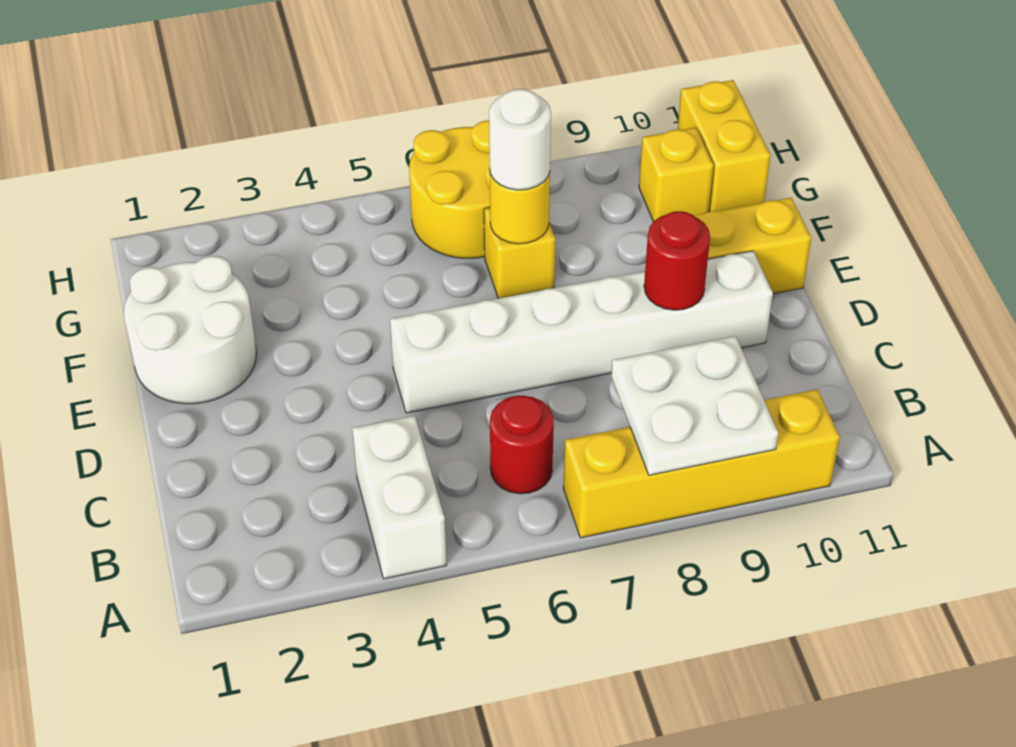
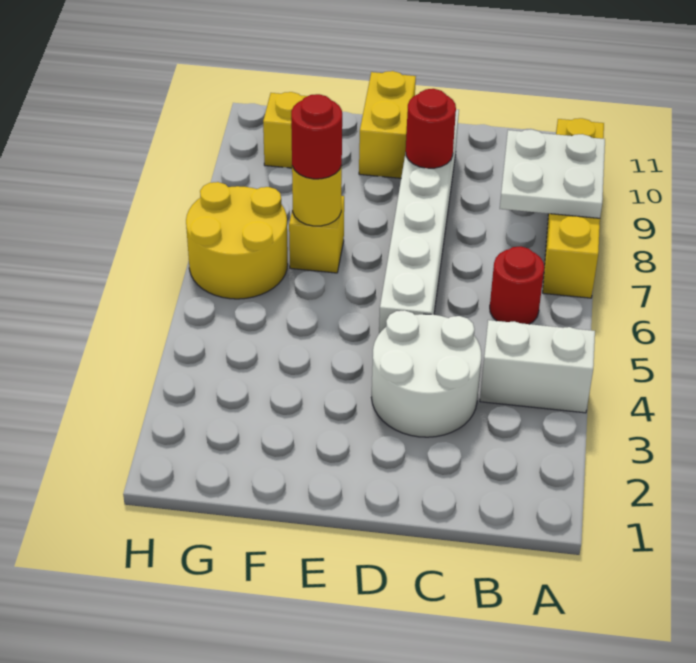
white round brick E1:F2 level 1 -> white round brick C3:D4 level 1
white round brick F7 level 3 -> red round brick F7 level 3
yellow brick G11:H11 level 1 -> none

